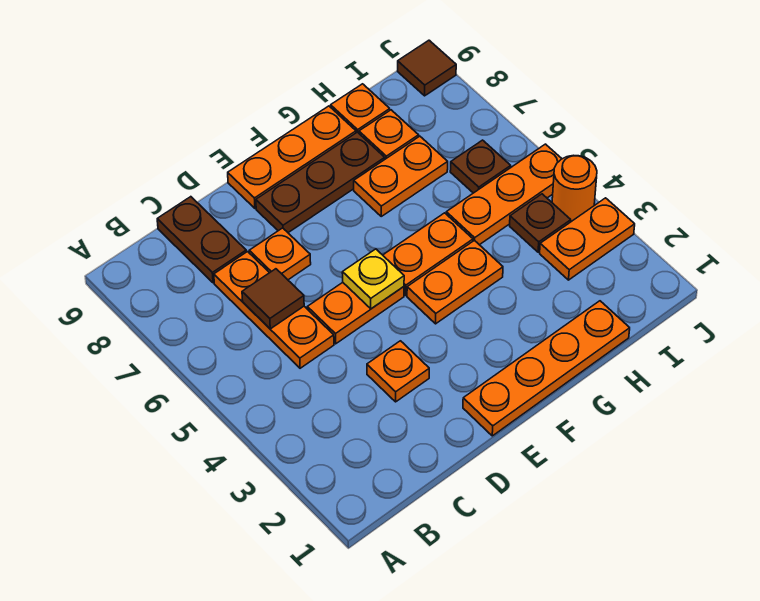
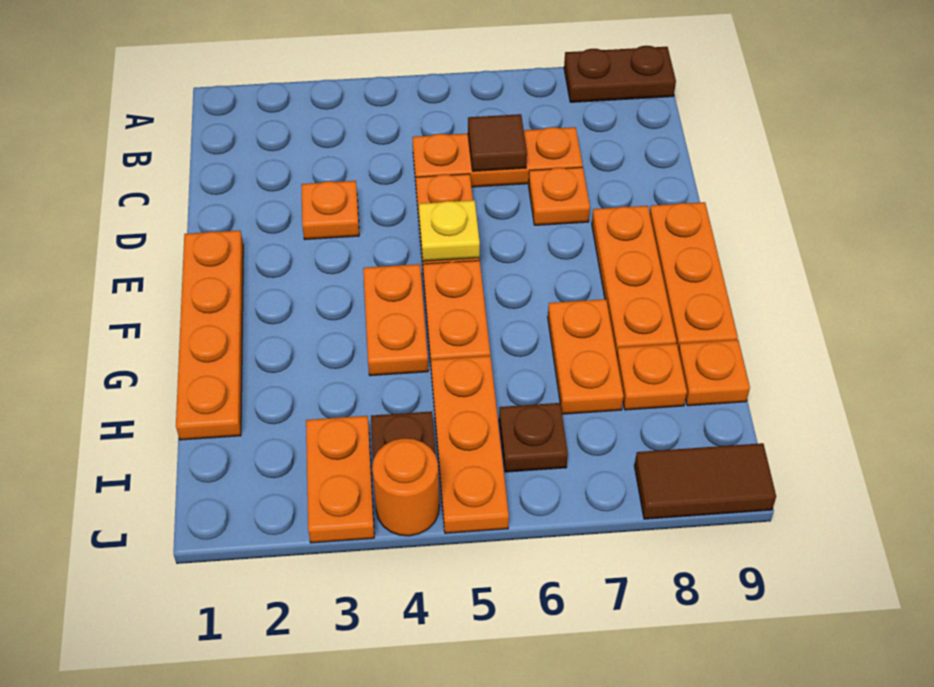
brown plate C8:C9 level 1 -> brown plate A8:A9 level 1
brown plate E8:G8 level 1 -> orange plate E8:G8 level 1
brown tile J9 level 1 -> brown tile J8:J9 level 1

